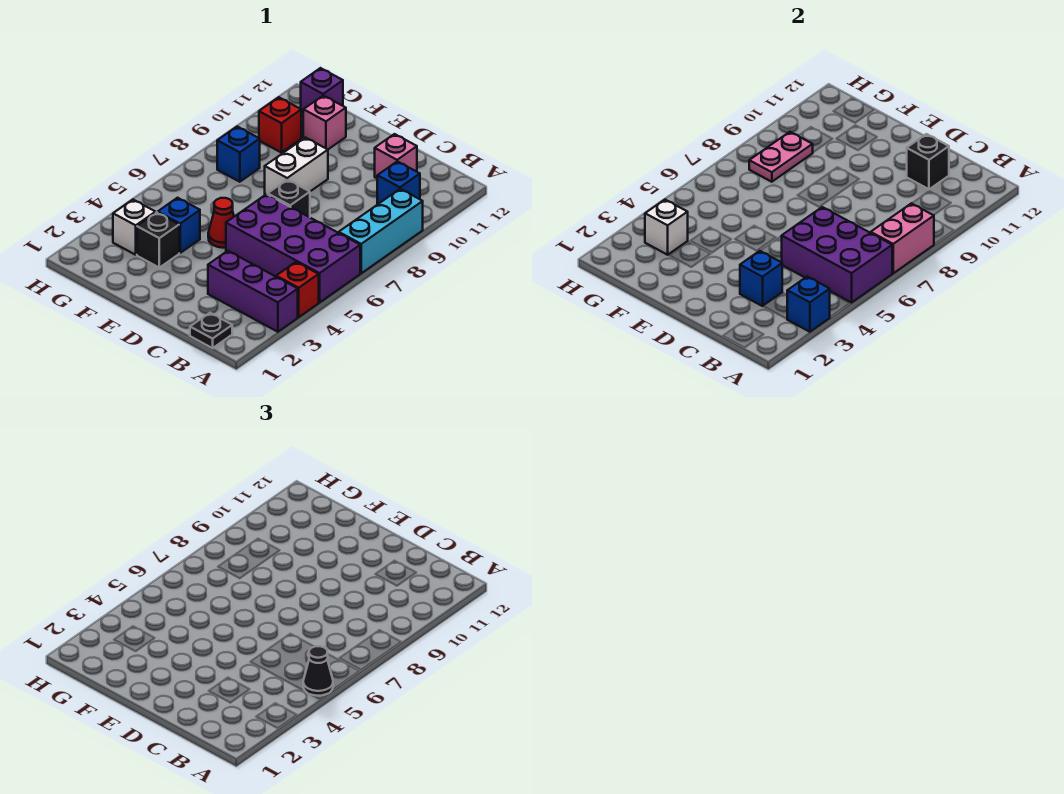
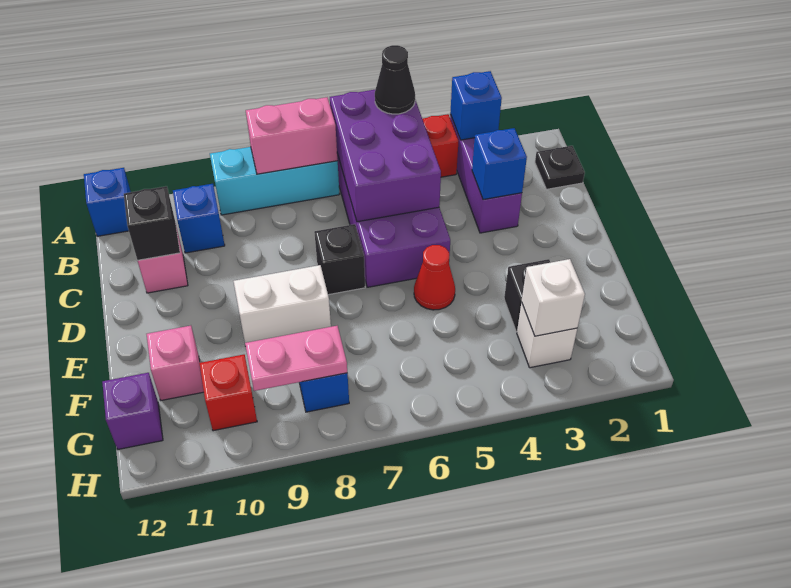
blue brick F4 level 1 -> blue brick A12 level 1

